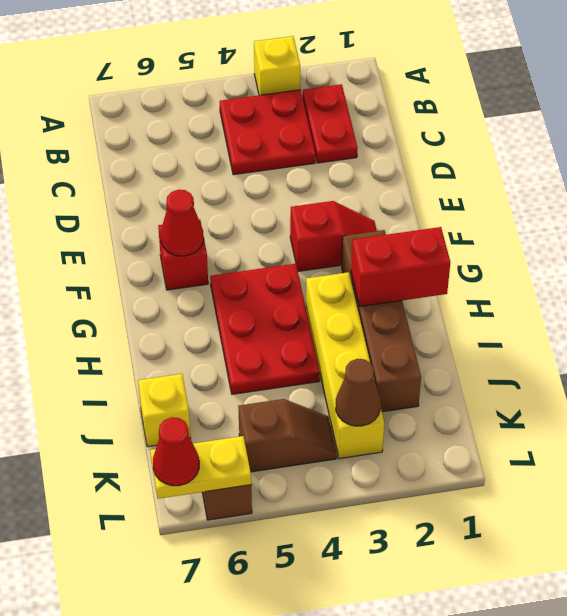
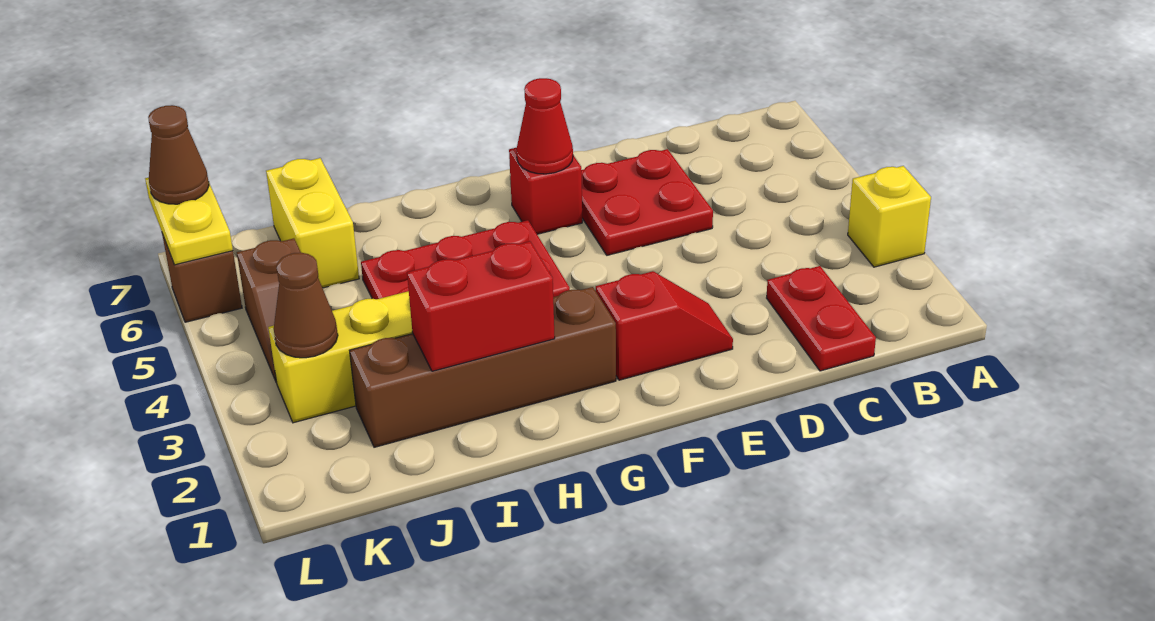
red plate B2:C2 level 1 -> red plate C1:C2 level 1
red plate B3:C4 level 1 -> red plate D5:E6 level 1
red slope F2:F3 level 1 top 3 -> red slope E2:F2 level 1 top F
red brick H1:H2 level 2 -> red brick H2:I2 level 2
yellow brick J7 level 1 -> yellow brick J6:J7 level 1
red cone L7 level 3 -> brown cone L7 level 3

